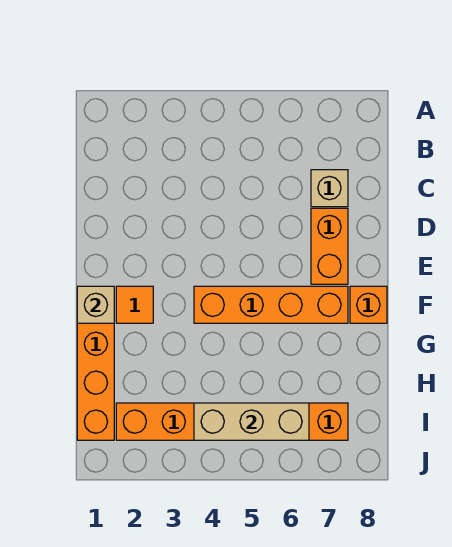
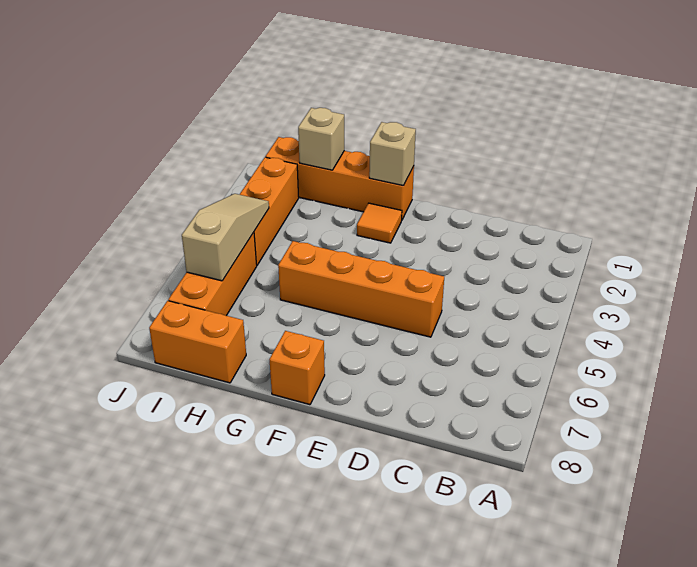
tan brick C7 level 1 -> tan brick H1 level 2
orange brick D7:E7 level 1 -> orange brick H8:I8 level 1
orange brick F4:F7 level 1 -> orange brick D5:G5 level 1
tan brick I4:I6 level 2 -> tan slope I4:I6 level 2 top 6

